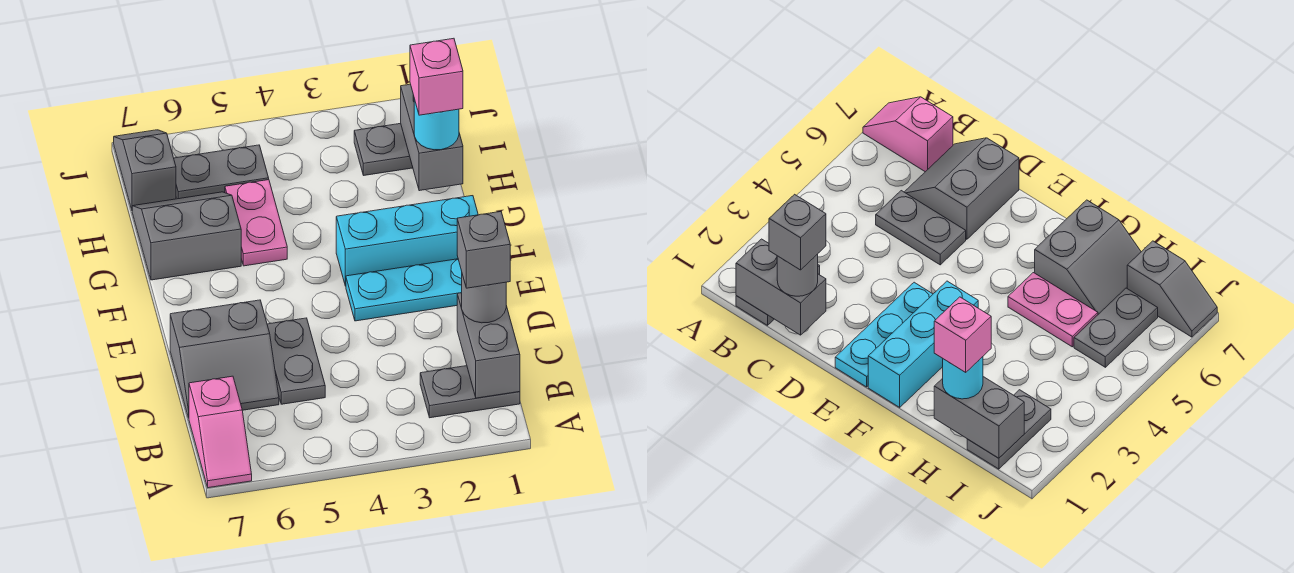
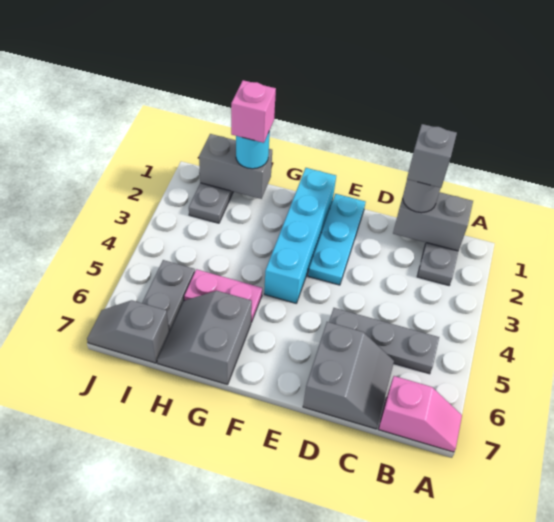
grey plate C5:D5 level 1 -> grey plate B5:D5 level 1
cyan brick F1:F3 level 1 -> cyan brick F1:F4 level 1

